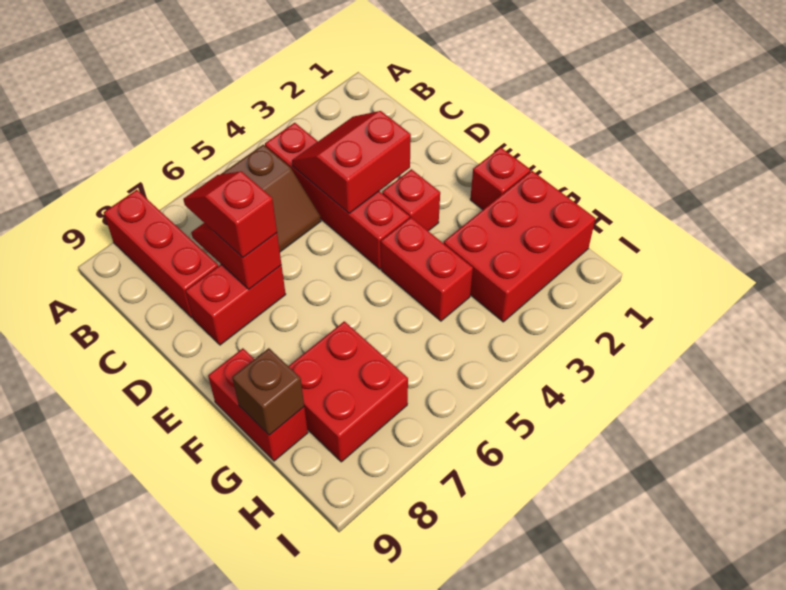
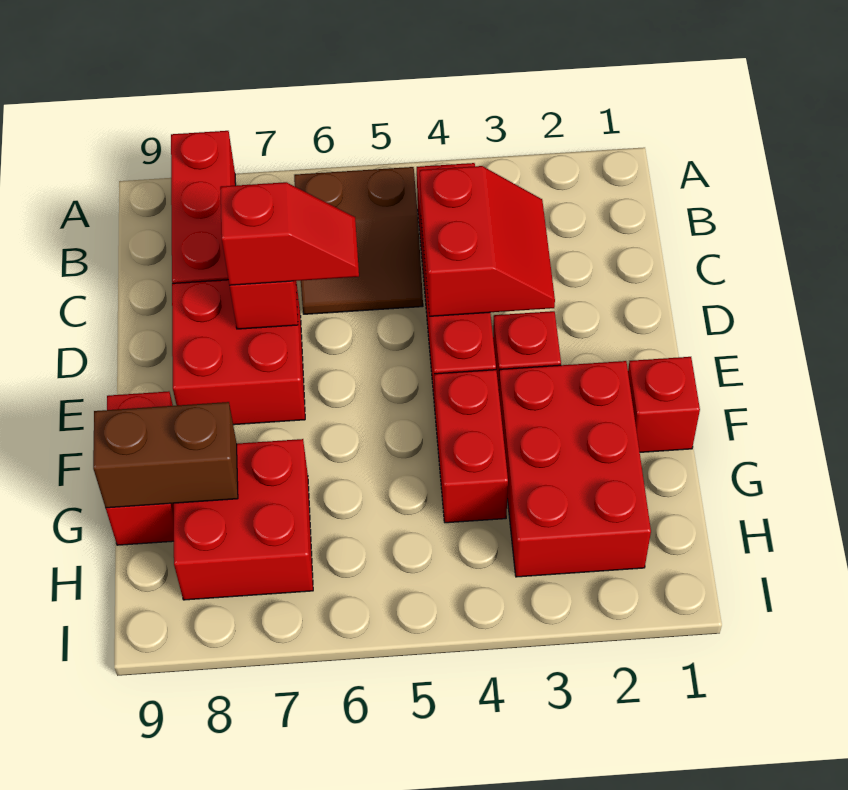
red slope C3:D4 level 2 top D -> red slope C3:D4 level 2 top 4
red slope C7:D7 level 3 top D -> red slope D6:D7 level 3 top 7
red brick D7:D8 level 1 -> red brick D7:E8 level 1
red brick G1:H3 level 1 -> red brick F2:H3 level 1
brown brick G9 level 2 -> brown brick G8:G9 level 2

